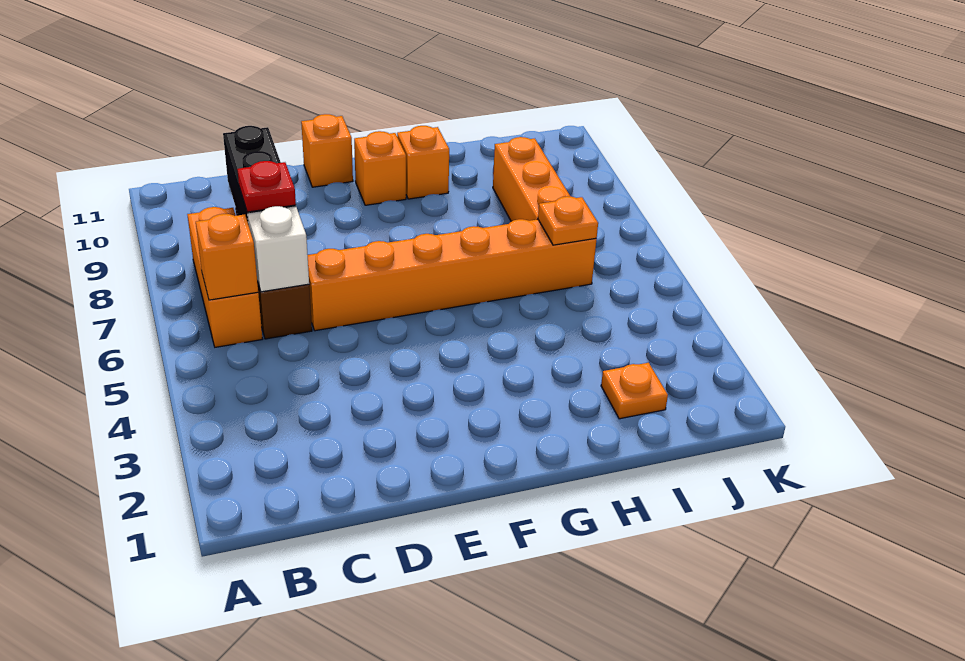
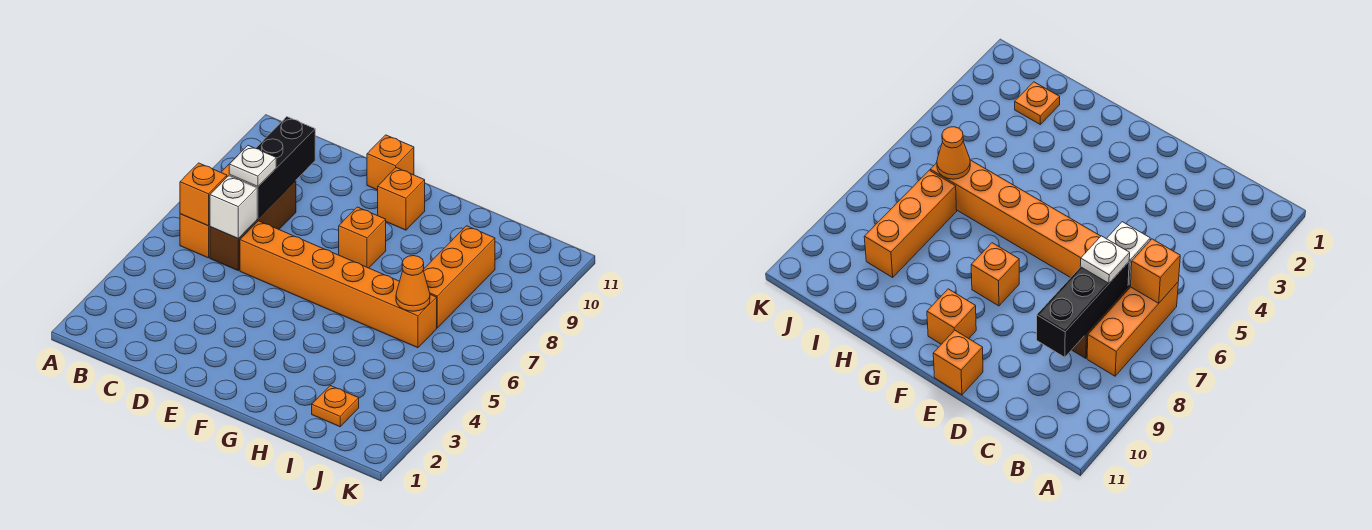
red plate C7 level 3 -> white plate C7 level 3
orange brick G10 level 1 -> orange brick F8 level 1
orange plate I6 level 2 -> orange cone I6 level 2

